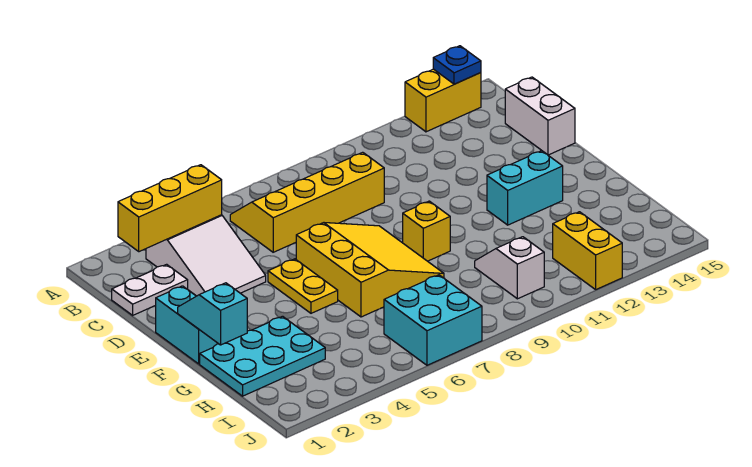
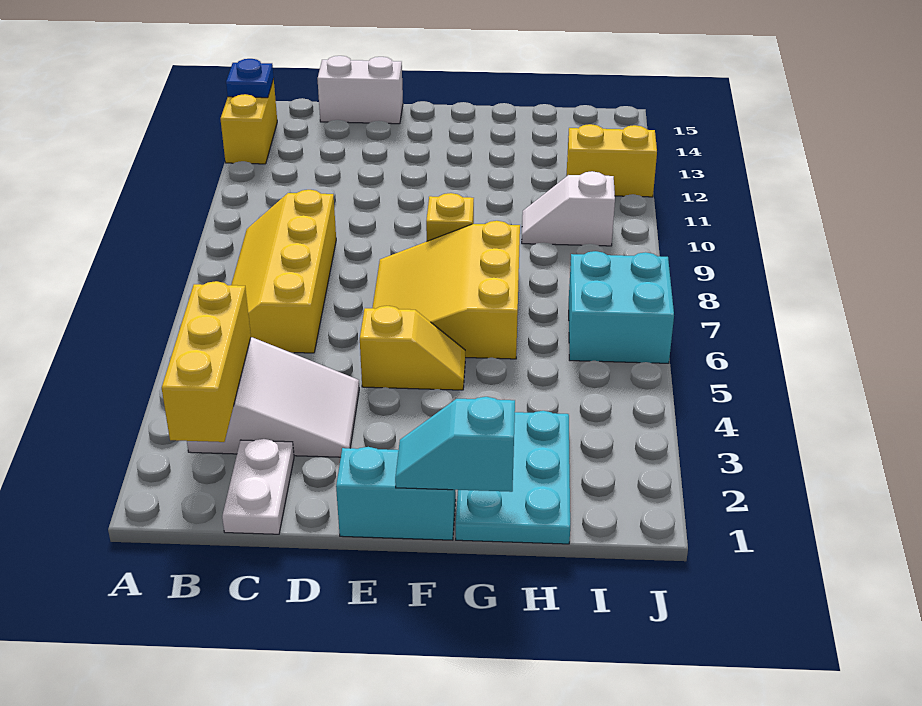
yellow plate E5:F5 level 1 -> yellow slope E5:F5 level 1 top E
yellow slope E6:G8 level 1 top 6 -> yellow slope E6:G8 level 1 top G
cyan brick F12:F13 level 1 -> none

